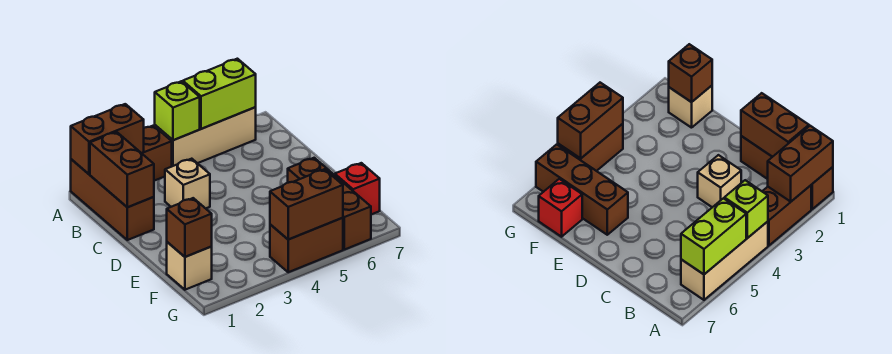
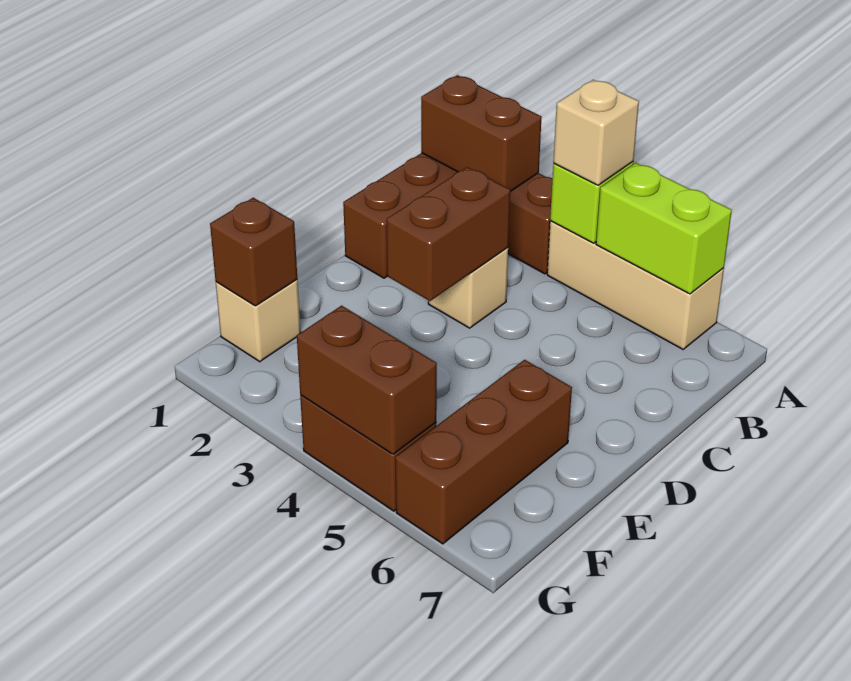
none -> tan brick A4 level 3
brown brick B1:C1 level 2 -> brown brick C3:D3 level 2
red brick F7 level 1 -> none

